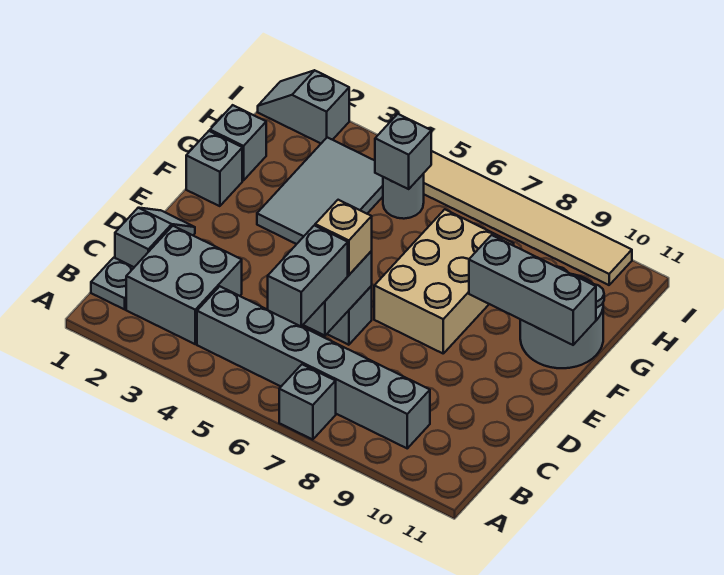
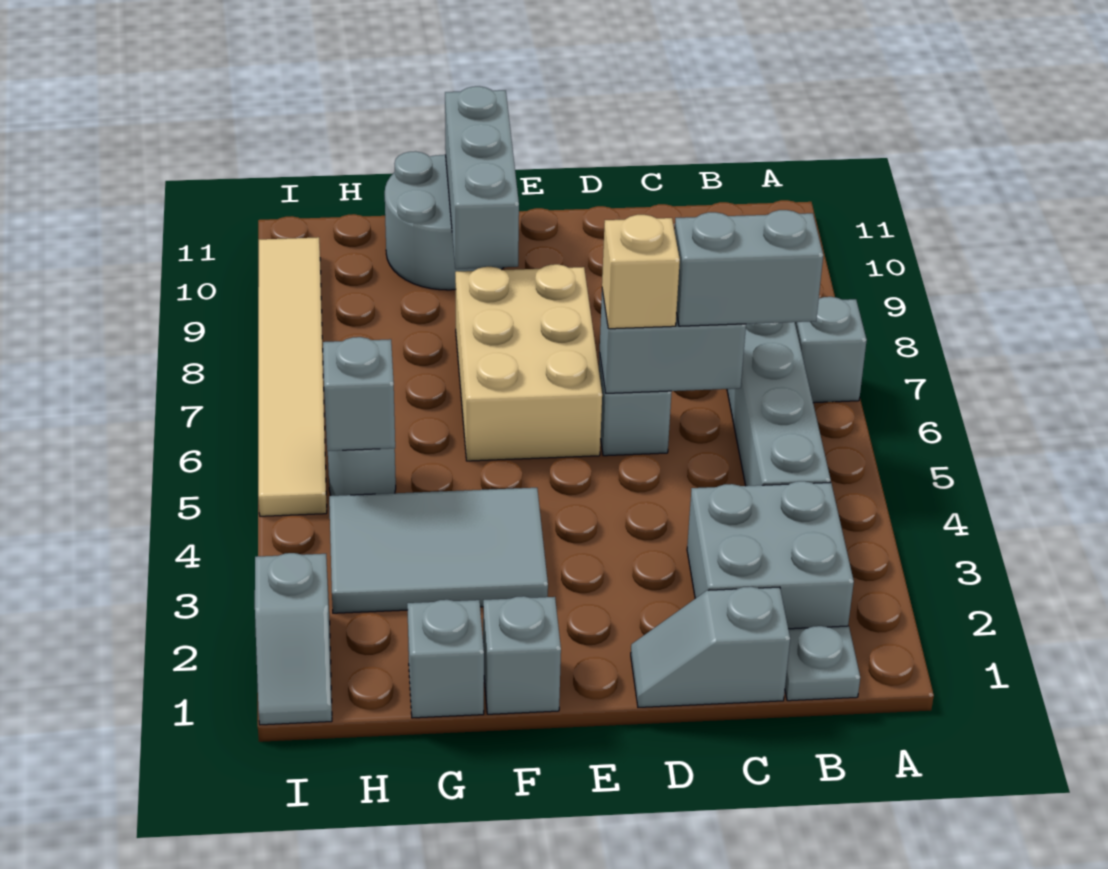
tan brick E7:G8 level 1 -> tan brick E6:F8 level 1

